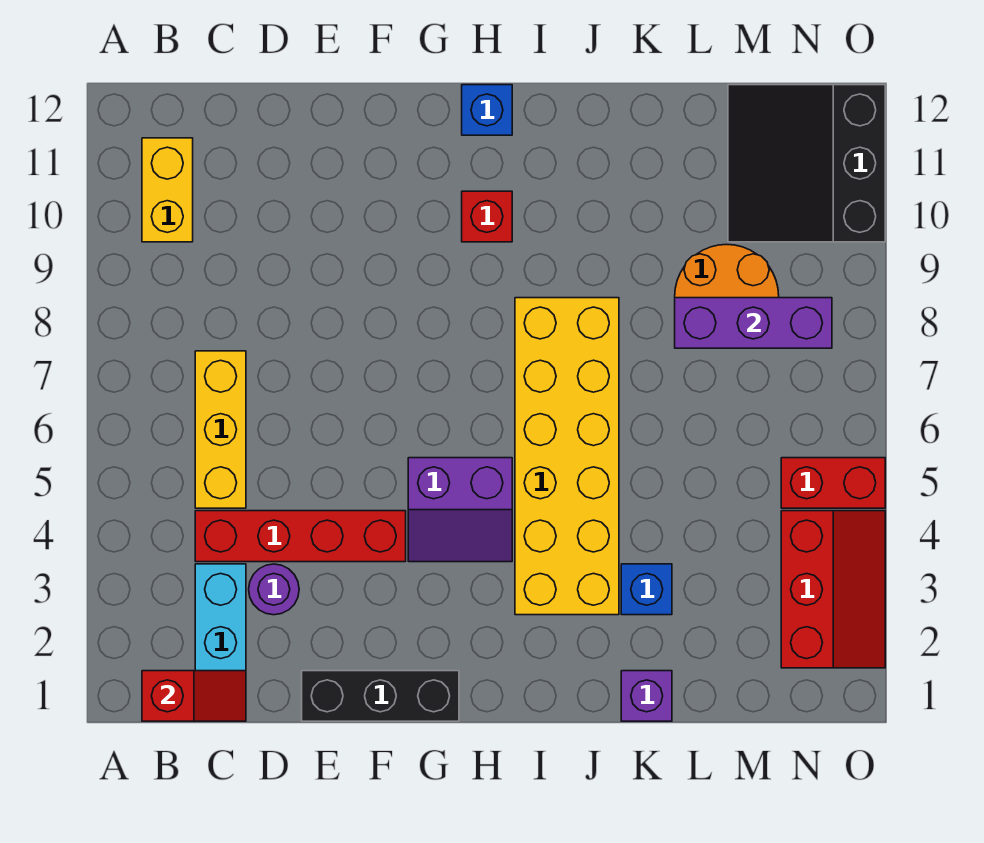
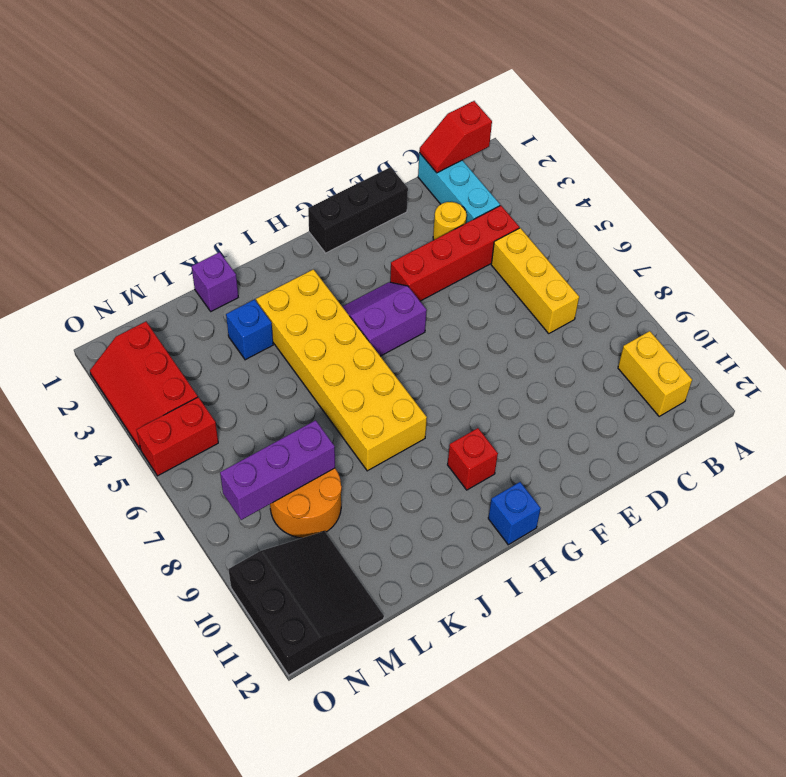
purple round brick D3 level 1 -> yellow round brick D3 level 1

